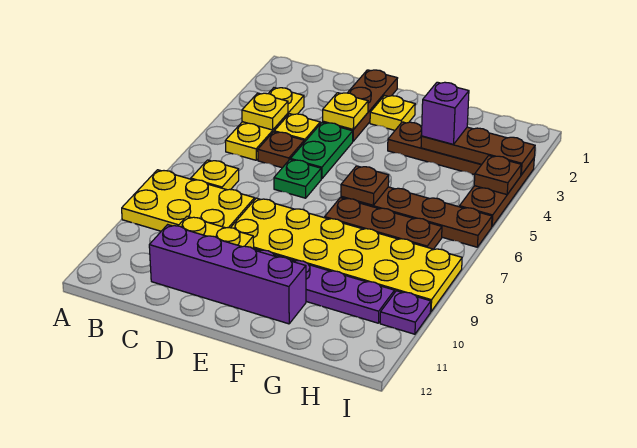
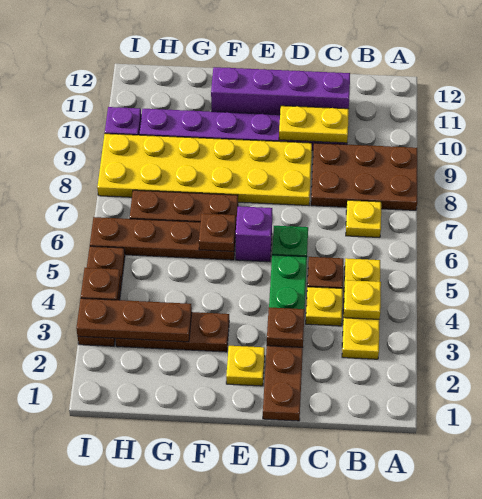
yellow plate A8:C9 level 1 -> brown plate A8:C9 level 1
yellow plate D3 level 2 -> brown plate D3 level 2
purple brick G3 level 3 -> purple brick E6 level 1

